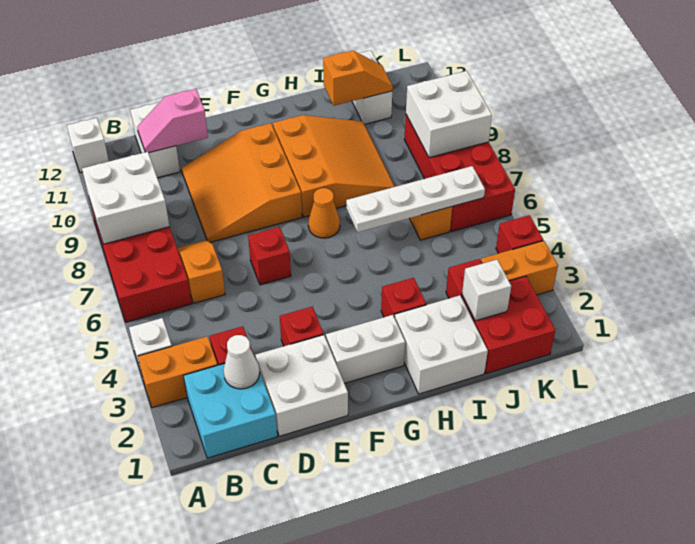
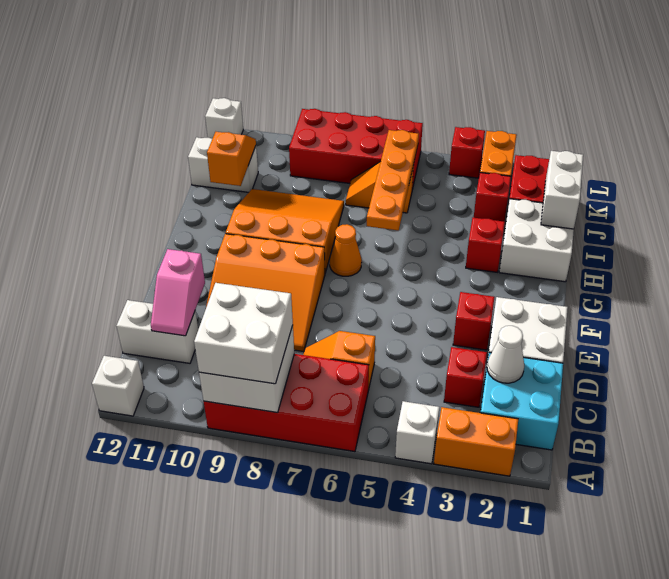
orange brick A3:B3 level 1 -> orange brick A2:A3 level 1
red brick E6 level 1 -> none
white brick F2:G2 level 1 -> white brick I1:J1 level 2
white plate H6:K6 level 2 -> orange plate H6:K6 level 2
white brick J2 level 2 -> white brick L12 level 1
white brick K8:L9 level 2 -> white brick A8:B9 level 3

